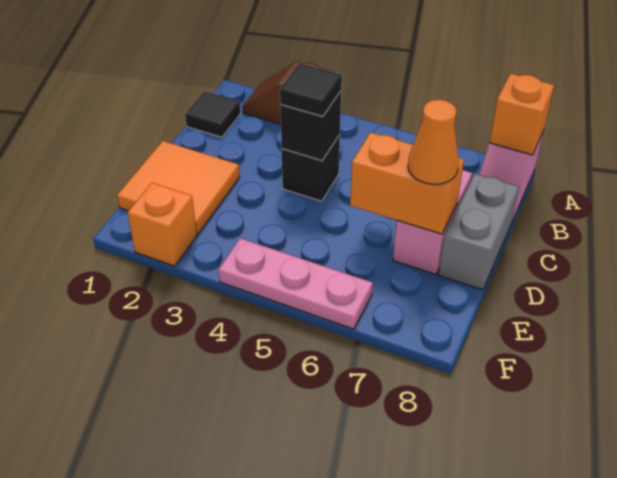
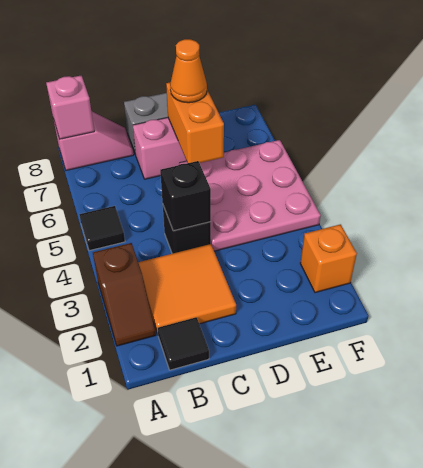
orange brick A8 level 2 -> pink brick A8 level 2
black tile C4 level 3 -> black tile A5 level 1
orange tile D1:E2 level 1 -> orange tile B2:C3 level 1
pink plate F4:F6 level 1 -> pink plate D4:F6 level 1

